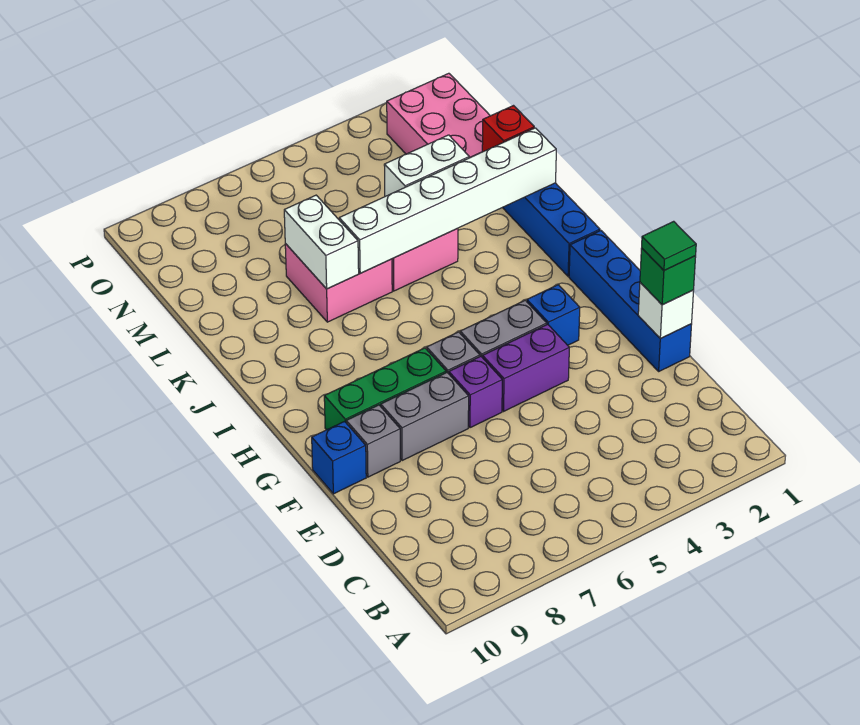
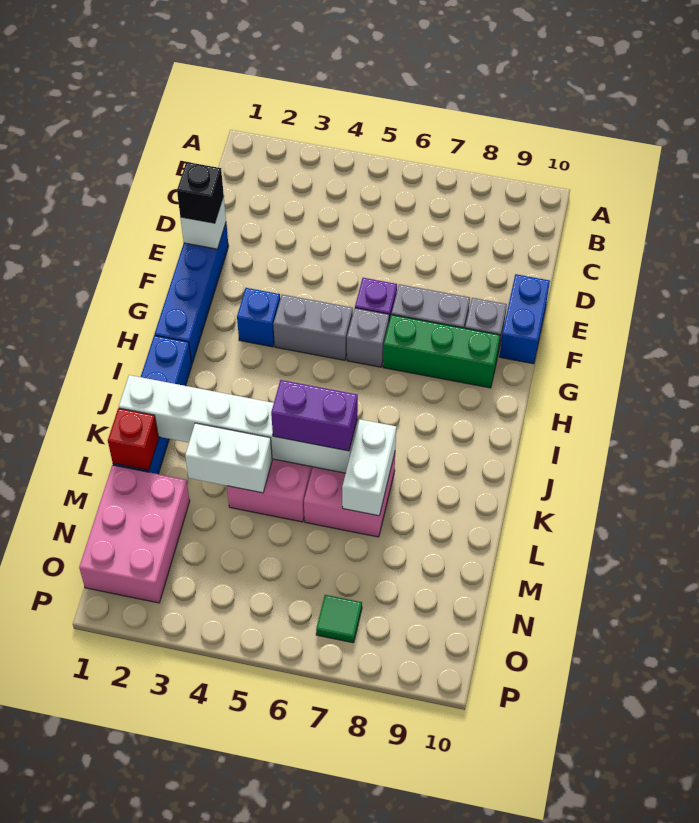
green brick E1 level 3 -> black brick E1 level 3
green tile E1 level 4 -> green tile O7 level 1
purple brick F4:F5 level 1 -> purple brick K5:K6 level 3
blue brick F10 level 1 -> blue brick E10:F10 level 1

